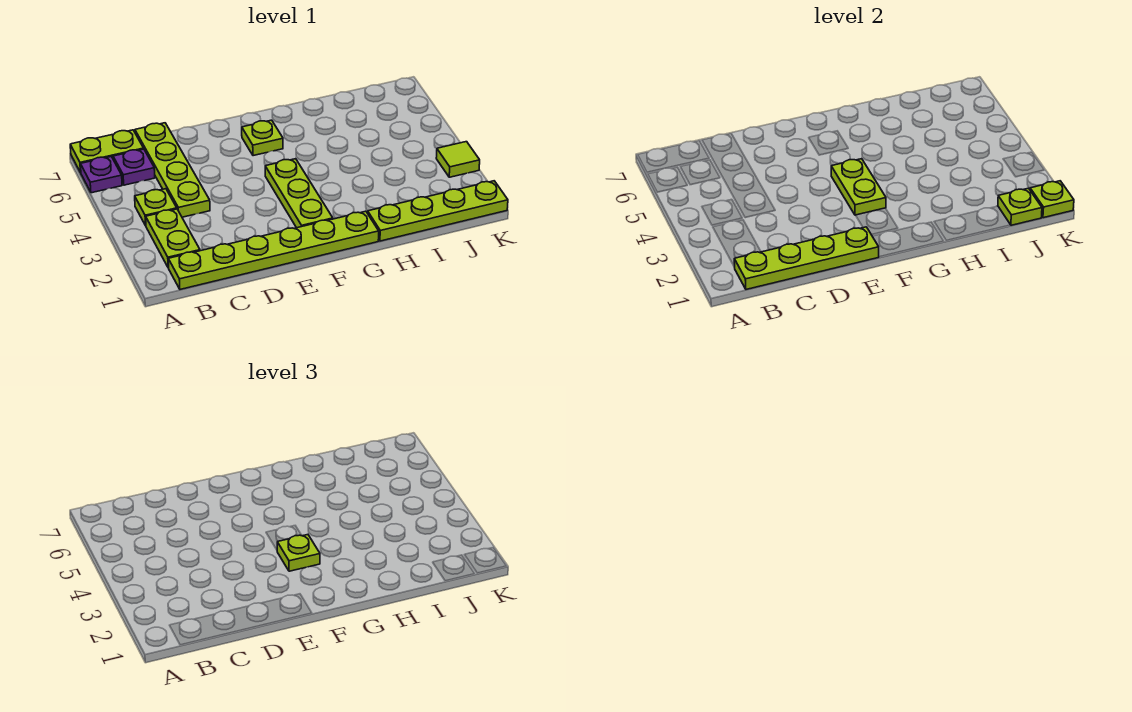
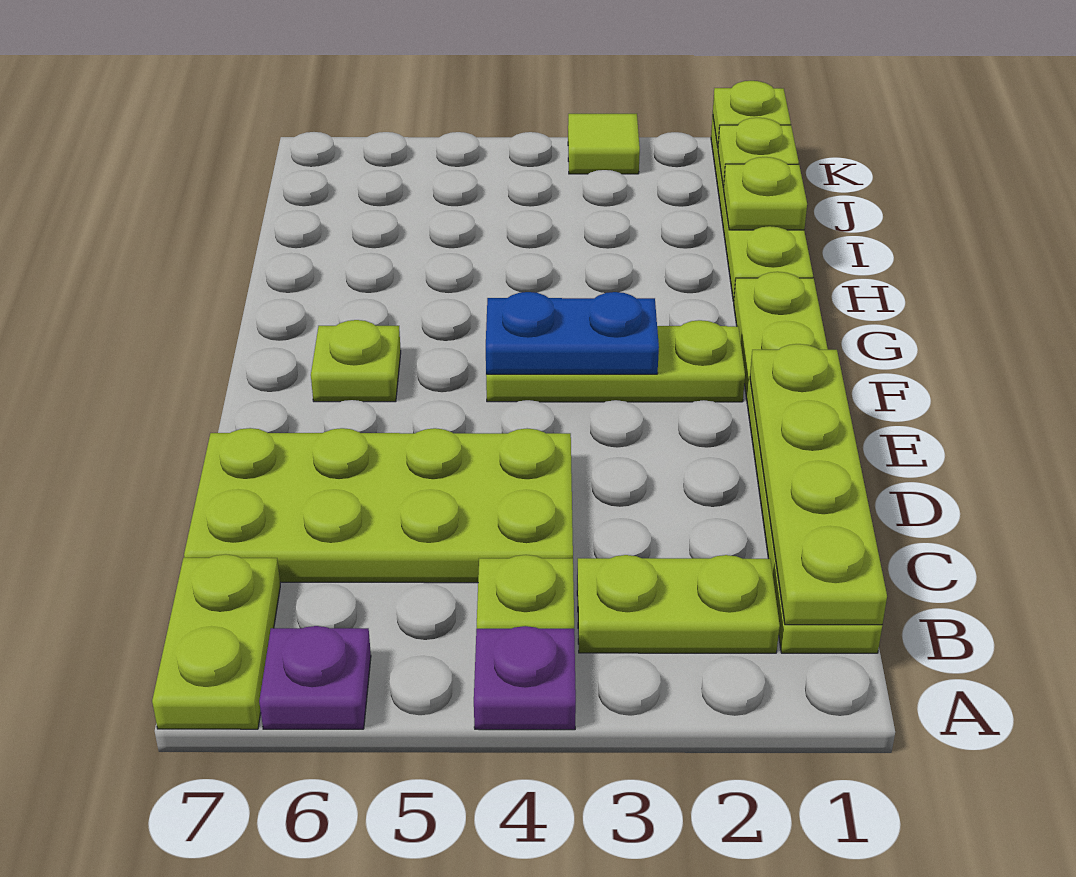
purple plate B6 level 1 -> purple plate A4 level 1
lime plate C4:C7 level 1 -> lime plate C4:D7 level 1
lime plate F3:F4 level 2 -> blue plate F3:F4 level 2
lime plate F3 level 3 -> lime plate I1 level 2

